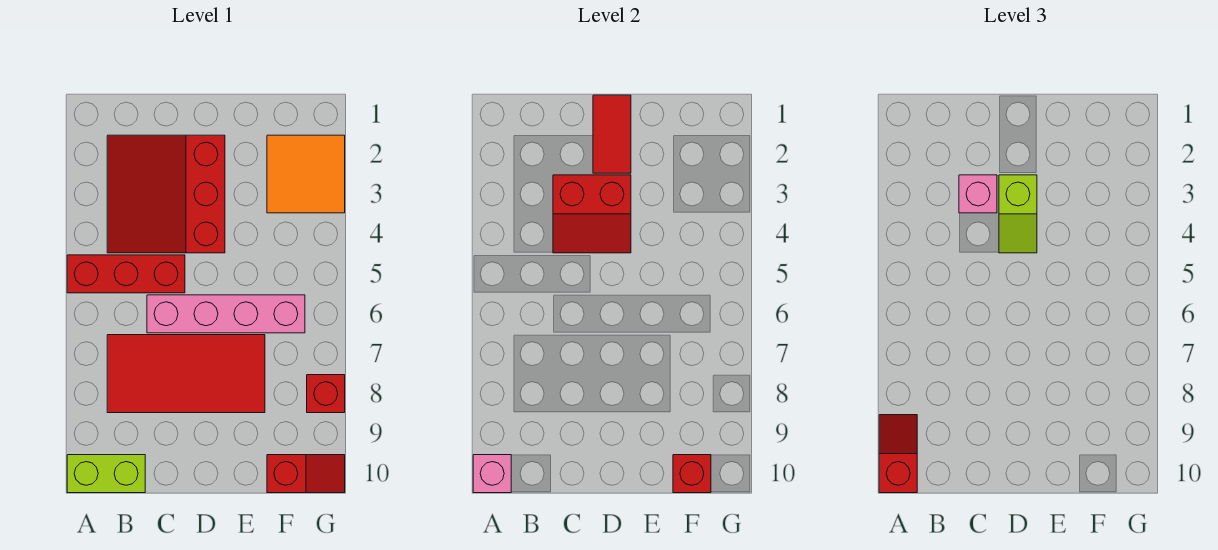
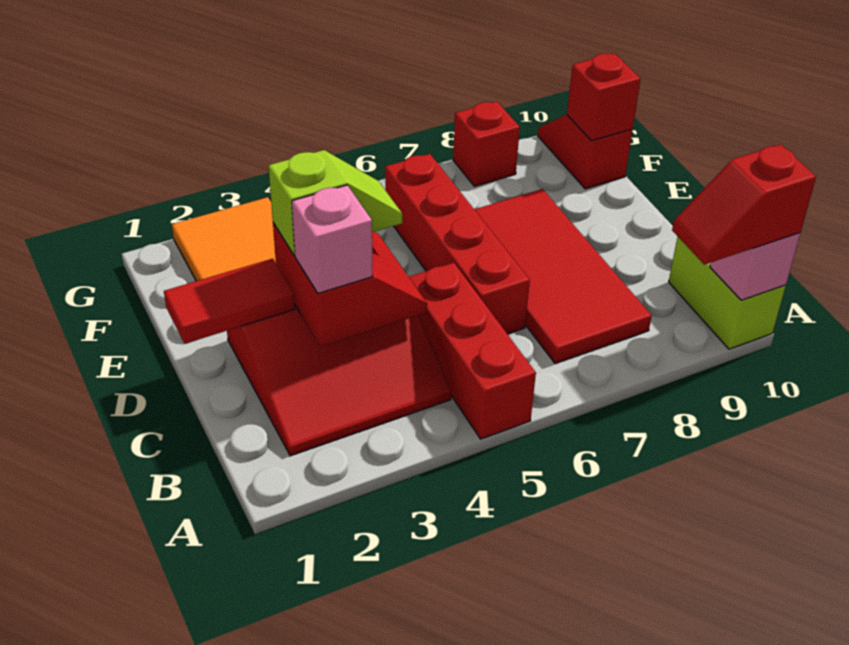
pink brick C6:F6 level 1 -> red brick C6:F6 level 1

